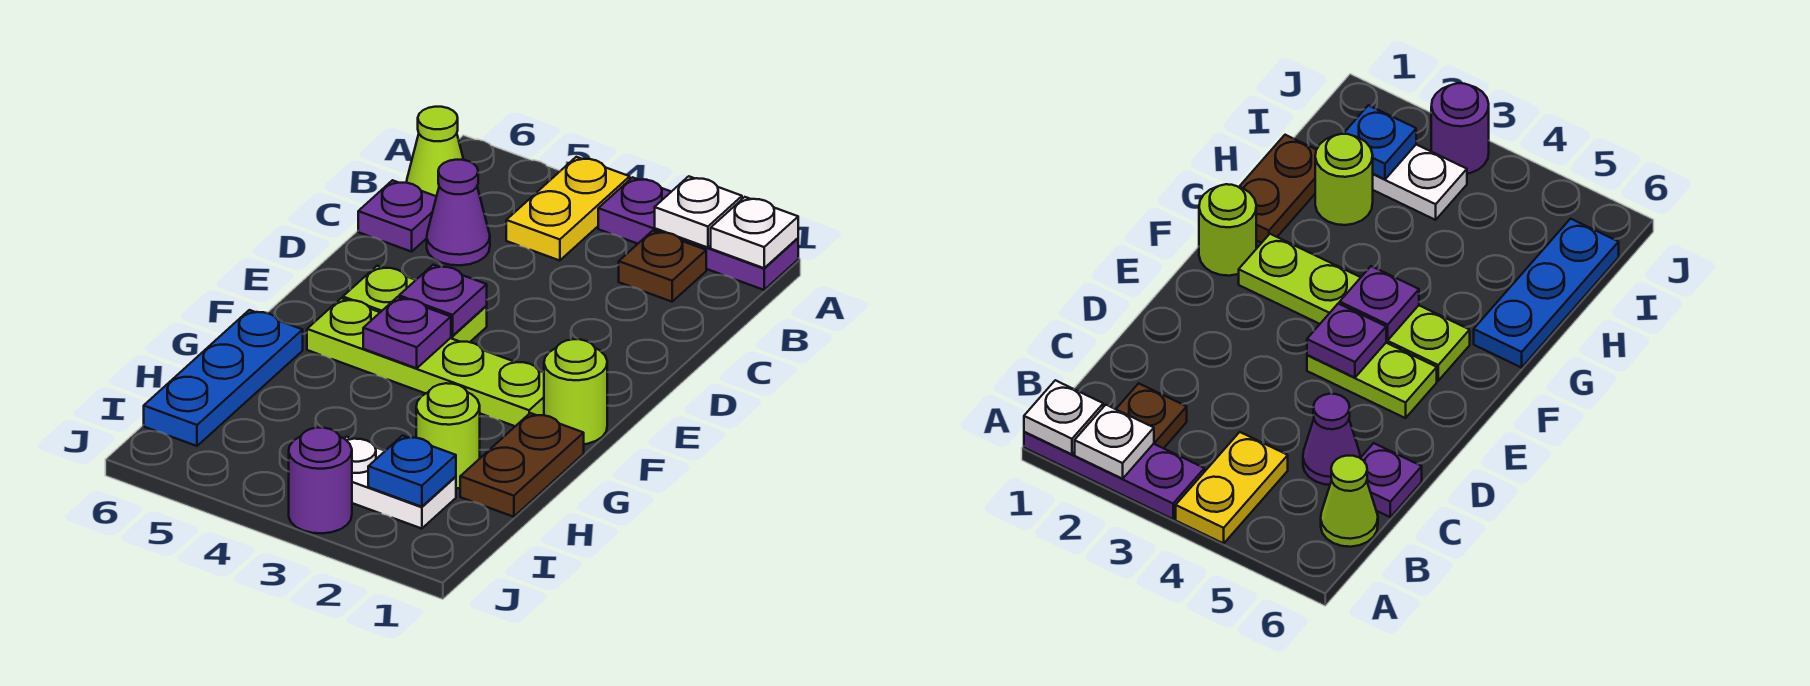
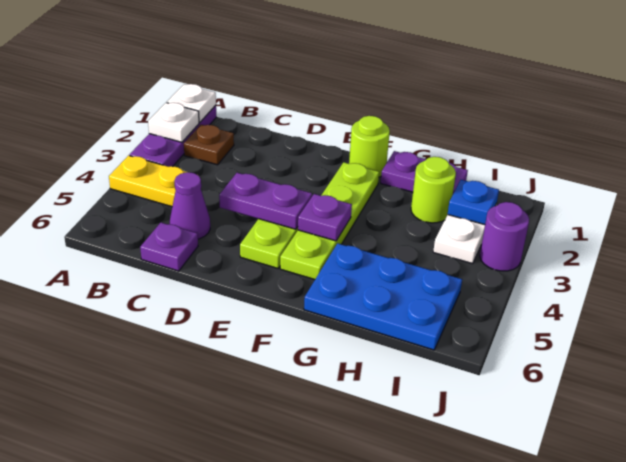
lime cone B6 level 1 -> none
purple plate E4 level 2 -> purple plate D4:E4 level 2
brown plate G1:H1 level 1 -> purple plate G1:H1 level 1
blue plate G6:I6 level 1 -> blue plate G5:I6 level 1

